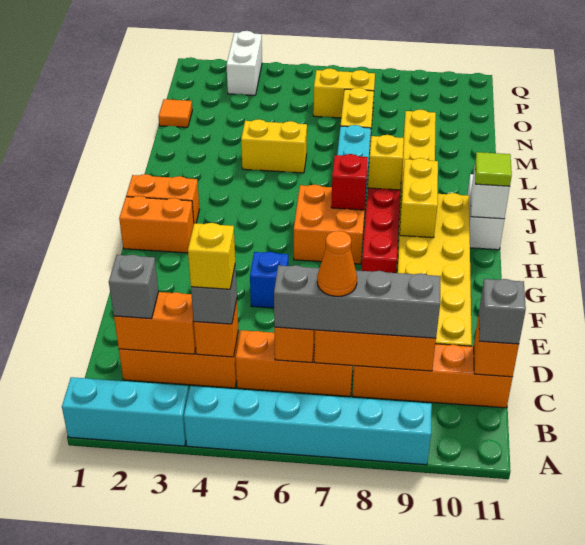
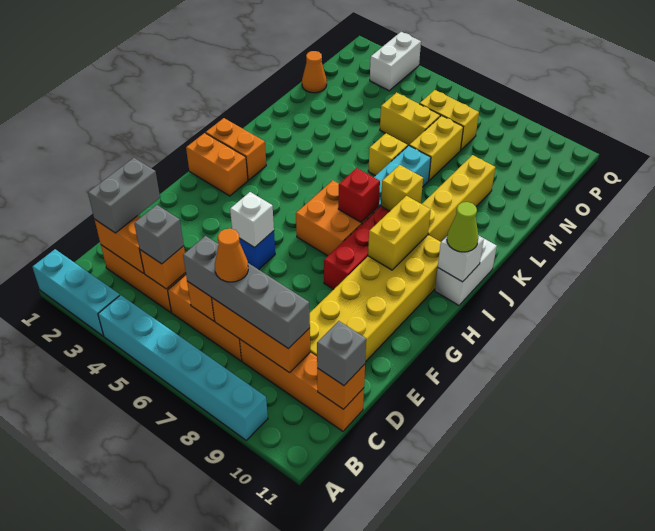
grey brick C2 level 3 -> grey brick C2:D2 level 3
yellow brick C4 level 4 -> yellow brick L6 level 1
none -> white brick F5 level 2
lime tile I11 level 3 -> lime cone I11 level 3
yellow brick L4:L5 level 1 -> yellow brick N5:N6 level 1
orange tile N1 level 1 -> orange cone N1 level 1

